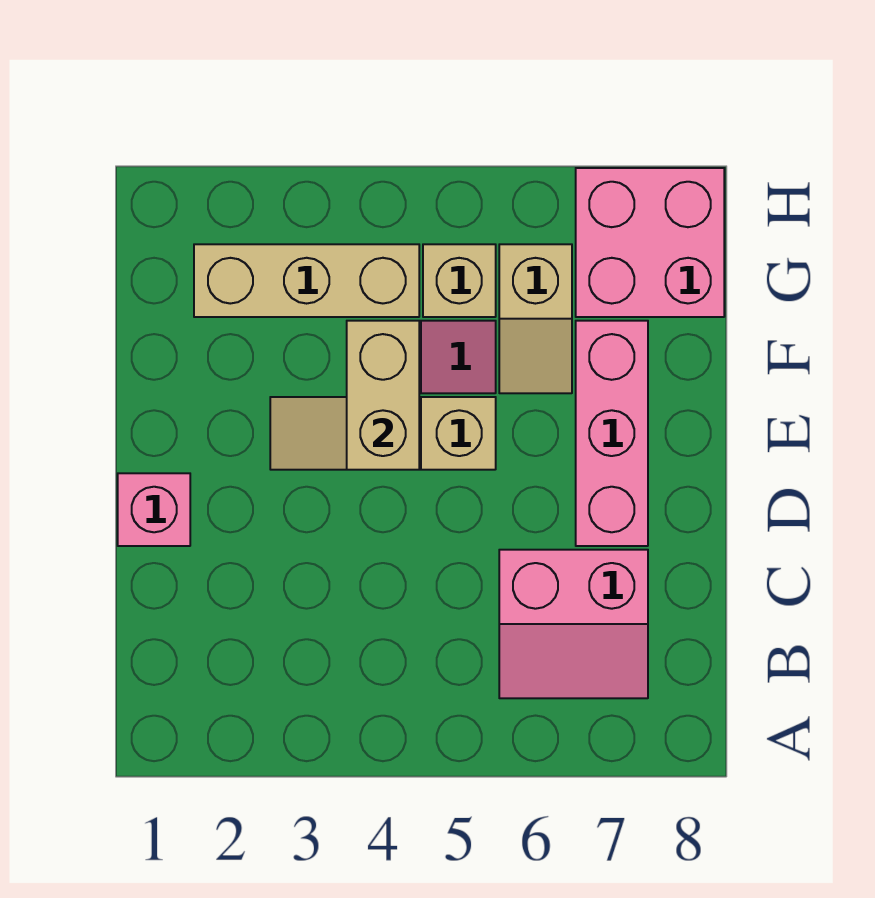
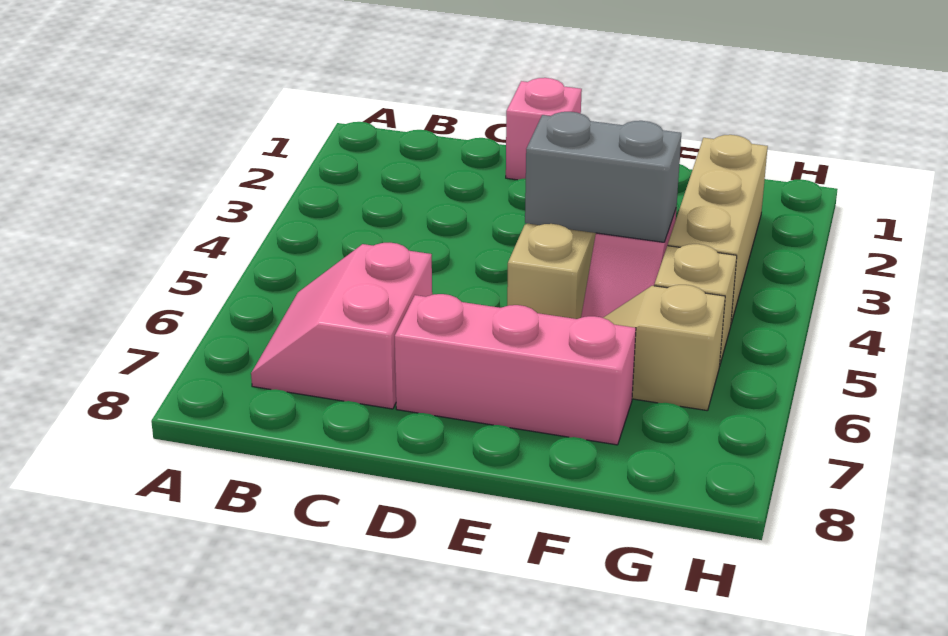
tan brick E4:F4 level 2 -> grey brick E4:F4 level 2
pink brick G7:H8 level 1 -> none

